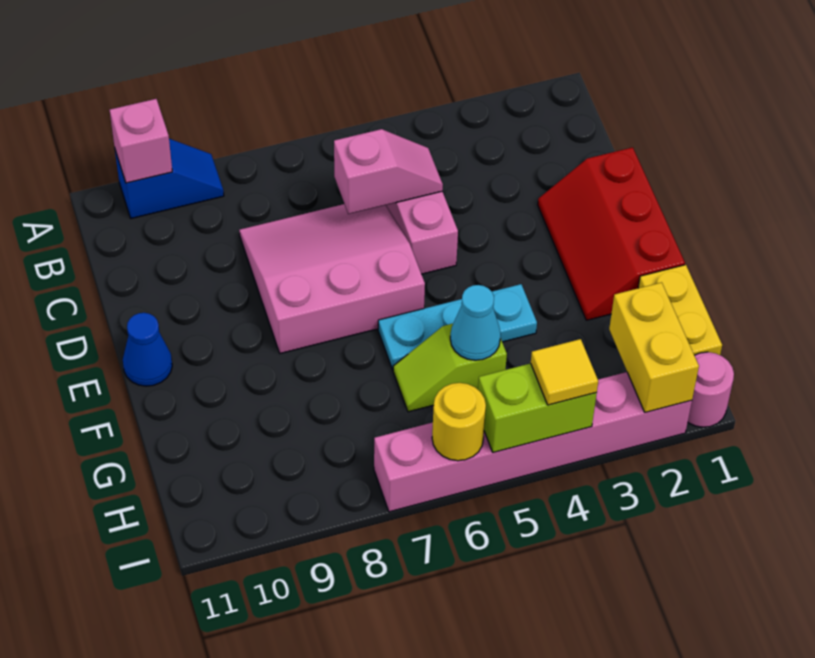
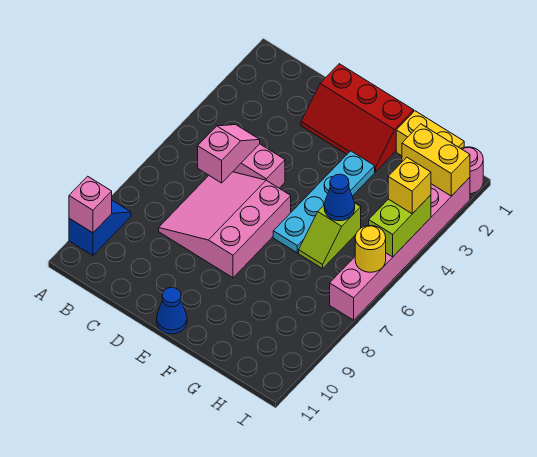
cyan plate F4:F6 level 1 -> cyan plate F3:F6 level 1
cyan cone G5 level 2 -> blue cone G5 level 2
yellow tile I4 level 3 -> yellow brick I4 level 3

